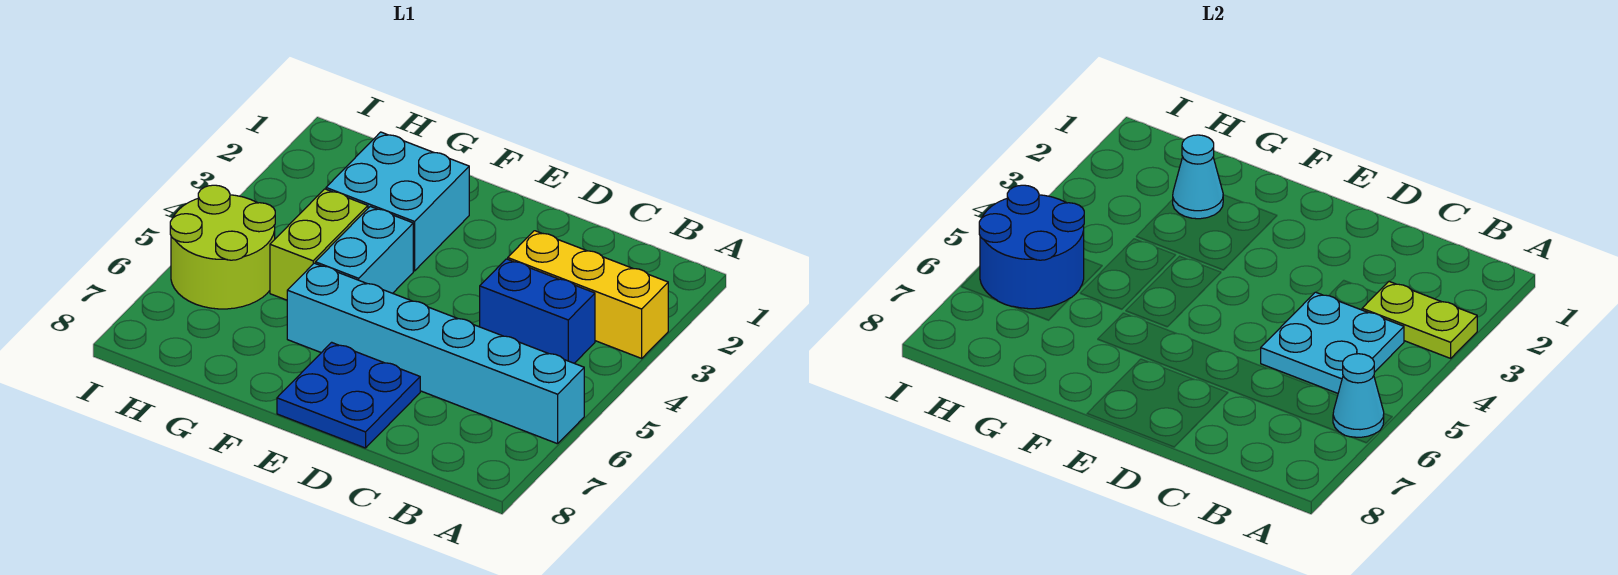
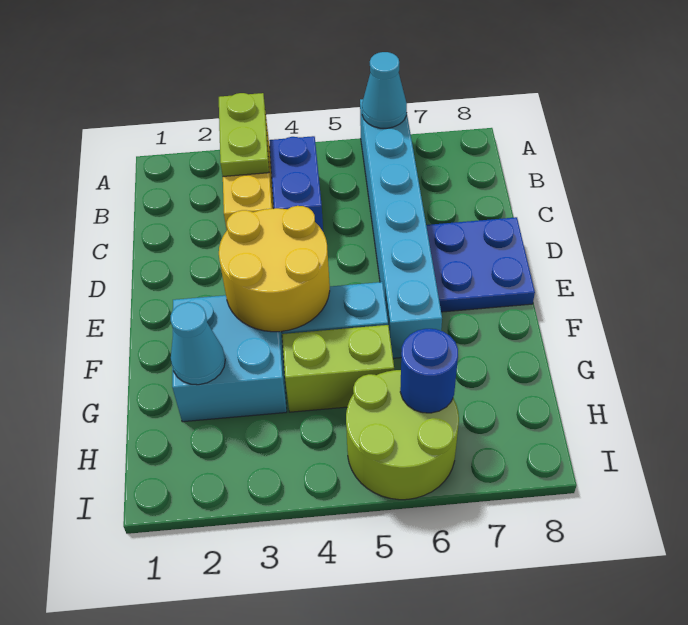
cyan plate B4:C5 level 2 -> none
none -> yellow round brick E3:F4 level 2
blue round brick H5:I6 level 2 -> blue round brick H6 level 2

